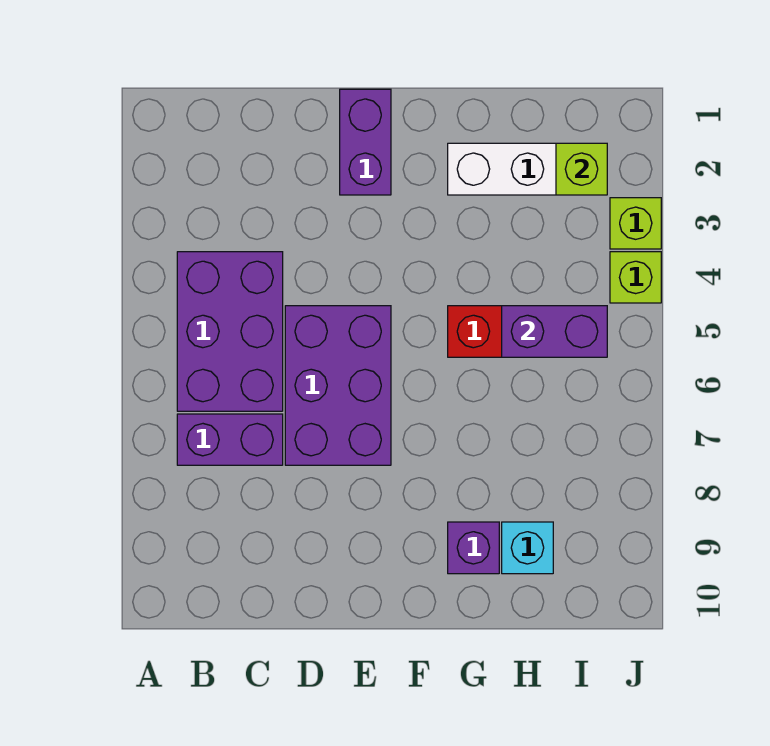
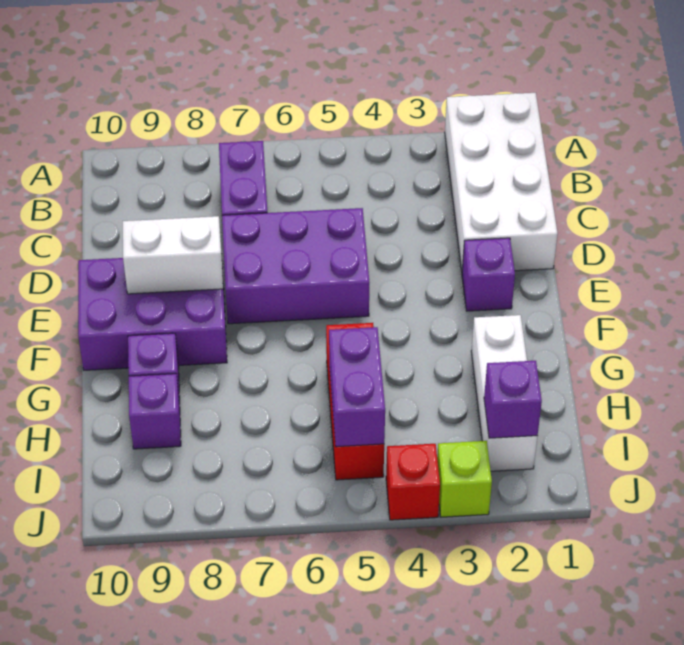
none -> white brick A1:D2 level 1
purple brick B4:C6 level 1 -> purple brick E8:F10 level 1
purple brick E1:E2 level 1 -> purple brick E2 level 1
none -> white brick E8:E9 level 2
cyan brick H9 level 1 -> purple brick H9 level 1
lime brick I2 level 2 -> purple brick I2 level 2
lime brick J4 level 1 -> red brick J4 level 1

